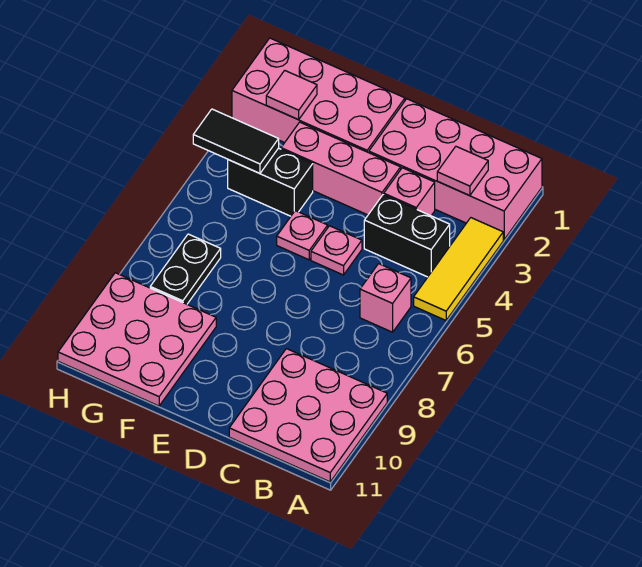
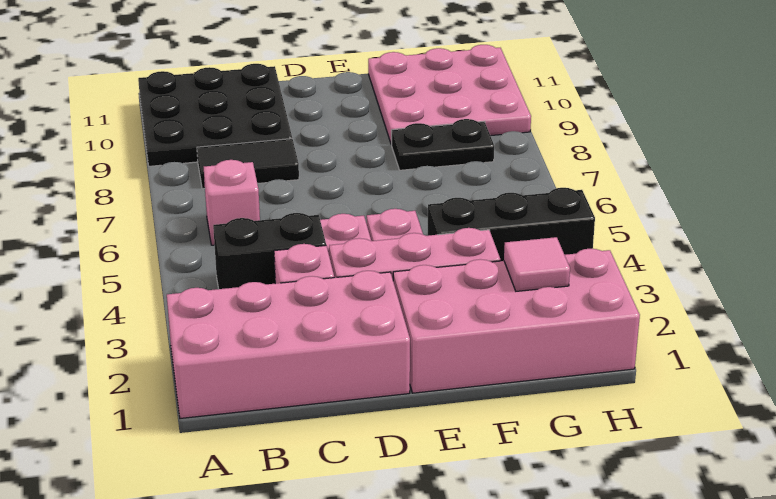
yellow tile A3:A5 level 1 -> none
pink plate A9:C11 level 1 -> black plate A9:C11 level 1
pink tile B2 level 2 -> none
black brick F4:G4 level 1 -> black brick F4:H4 level 1
black tile G4:H4 level 2 -> black tile B8:C8 level 1
black plate G7:G8 level 1 -> black plate F8:G8 level 1

